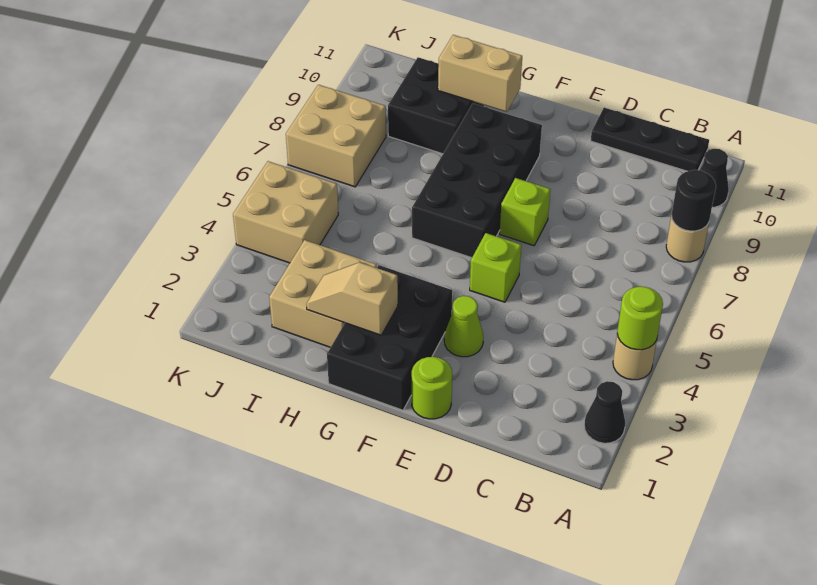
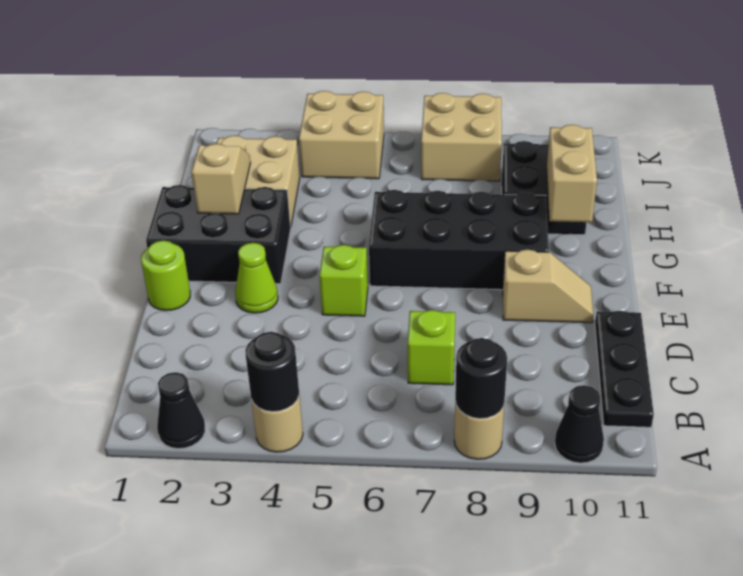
lime round brick A4 level 2 -> black round brick A4 level 2
lime brick E7 level 1 -> lime brick C7 level 1
none -> tan slope E9:E10 level 1 top 9

